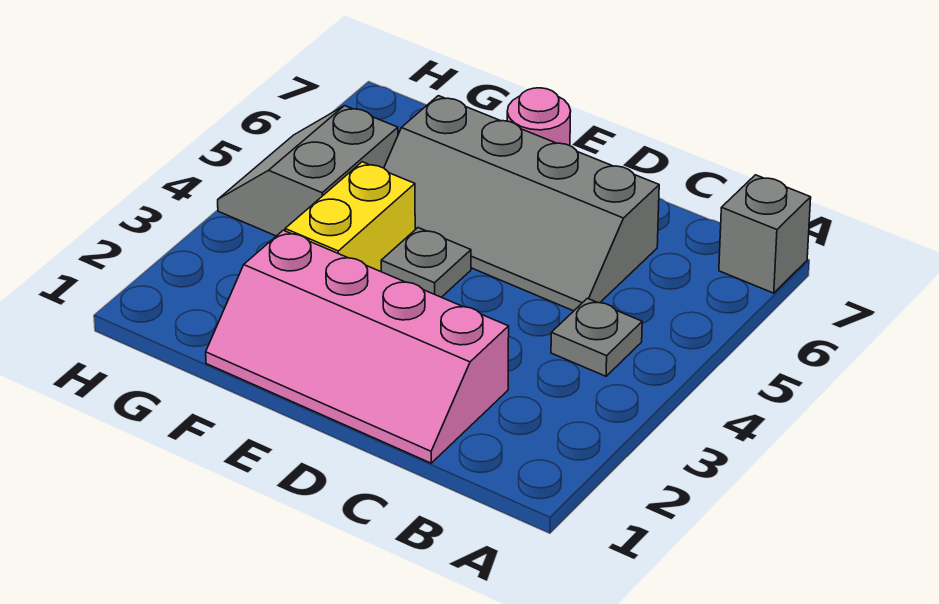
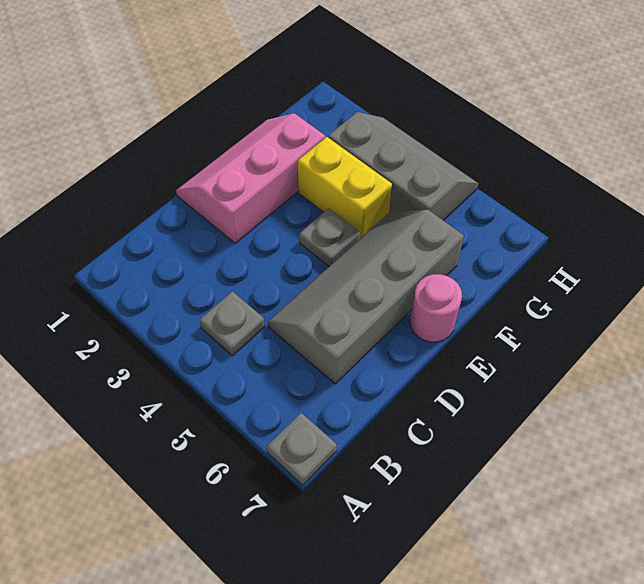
grey brick A7 level 1 -> grey plate A7 level 1
pink slope C1:F2 level 1 top 2 -> pink slope D1:F2 level 1 top 2
grey slope G4:H5 level 1 top G -> grey slope G3:H5 level 1 top G

